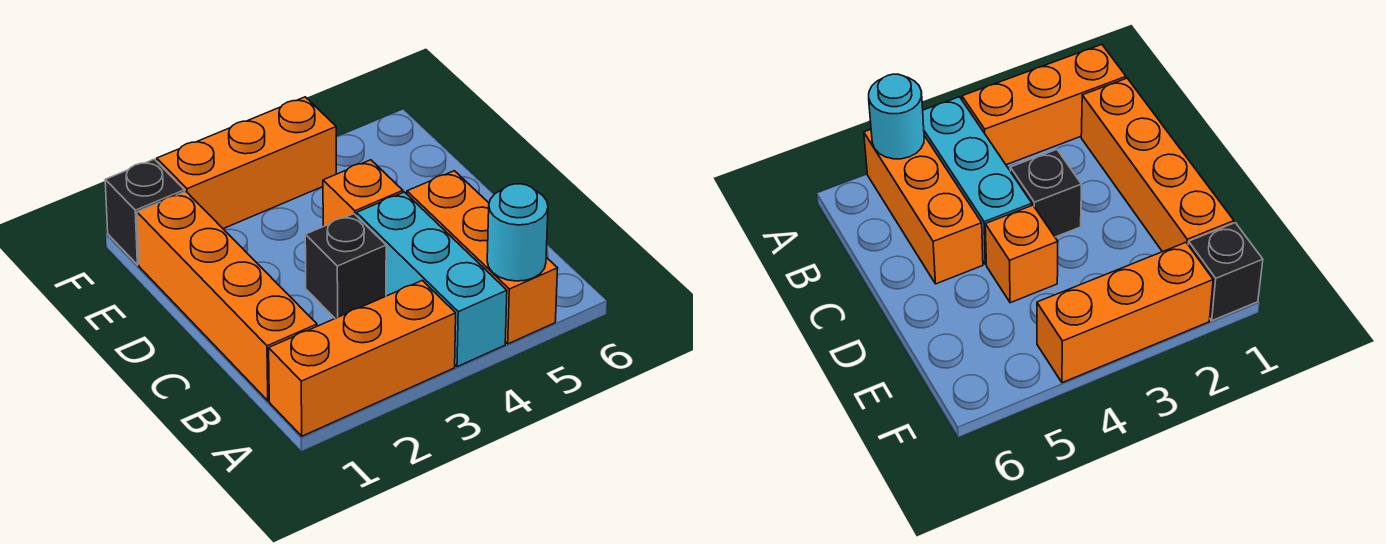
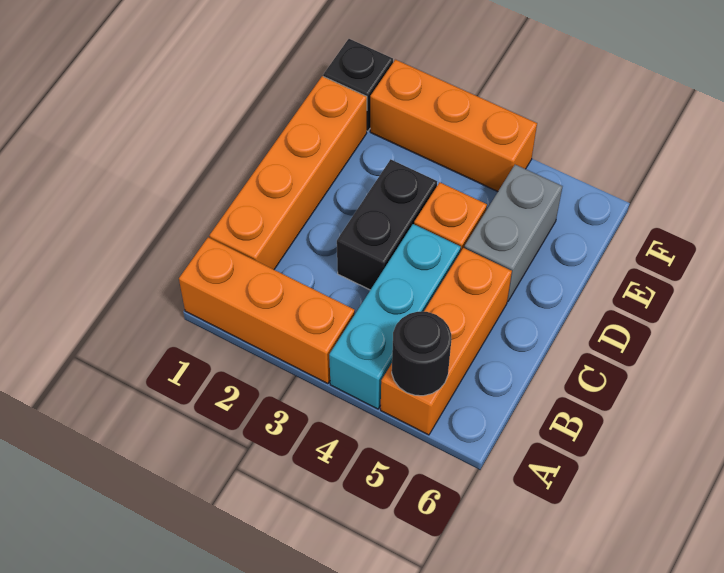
cyan round brick A5 level 2 -> black round brick A5 level 2
black brick C3 level 1 -> black brick C3:D3 level 1
none -> grey brick D5:E5 level 1

